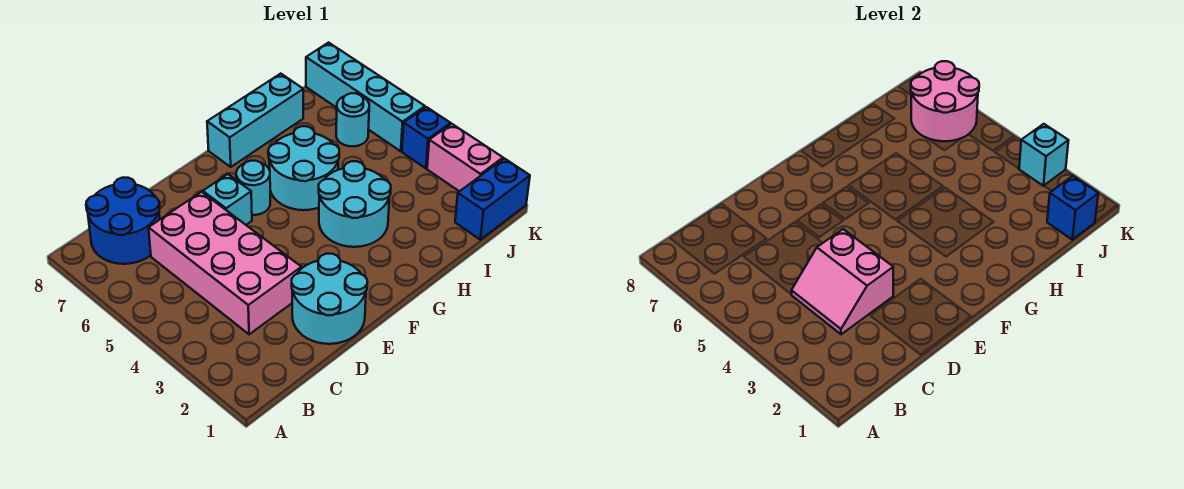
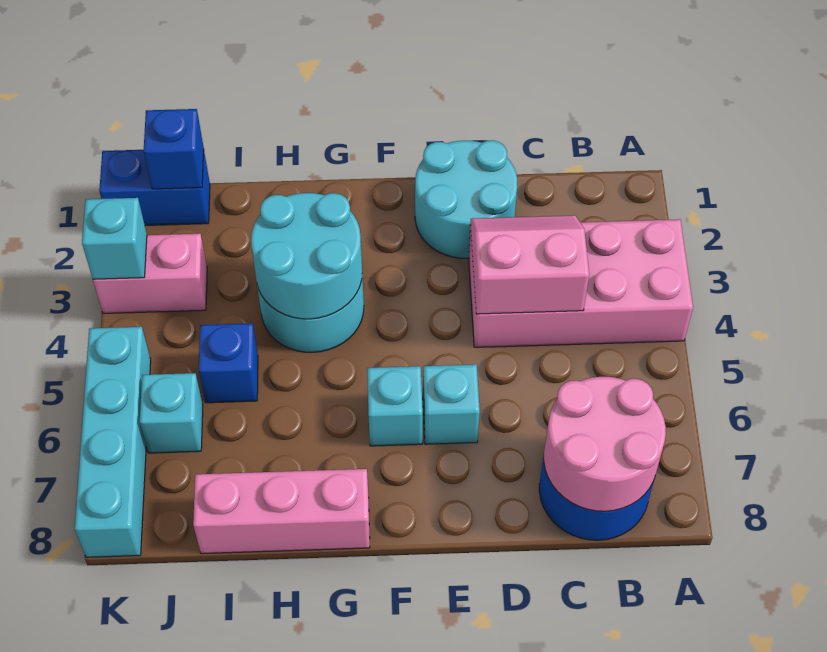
pink brick C3:D6 level 1 -> pink brick A3:D4 level 1
pink slope C3:D4 level 2 top D -> pink slope C3:D4 level 2 top 4
cyan round brick F6 level 1 -> cyan brick F6 level 1
cyan round brick G5:H6 level 1 -> cyan round brick G3:H4 level 2
cyan brick G8:I8 level 1 -> pink brick G8:I8 level 1
cyan round brick J6 level 1 -> cyan brick J6 level 1
pink round brick J6:K7 level 2 -> pink round brick B7:C8 level 2
pink brick K2:K3 level 1 -> pink brick J3:K3 level 1
blue brick K4 level 1 -> blue brick I5 level 1

